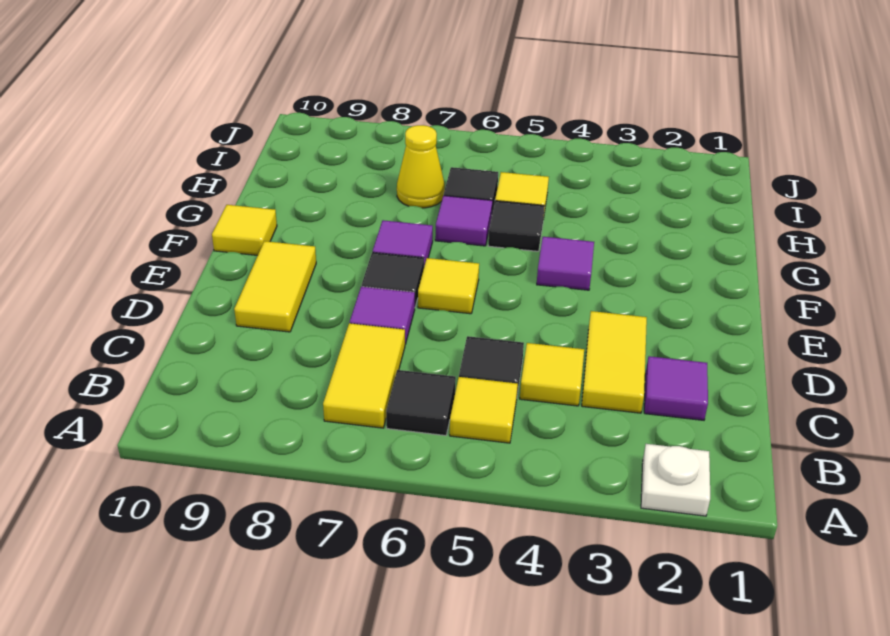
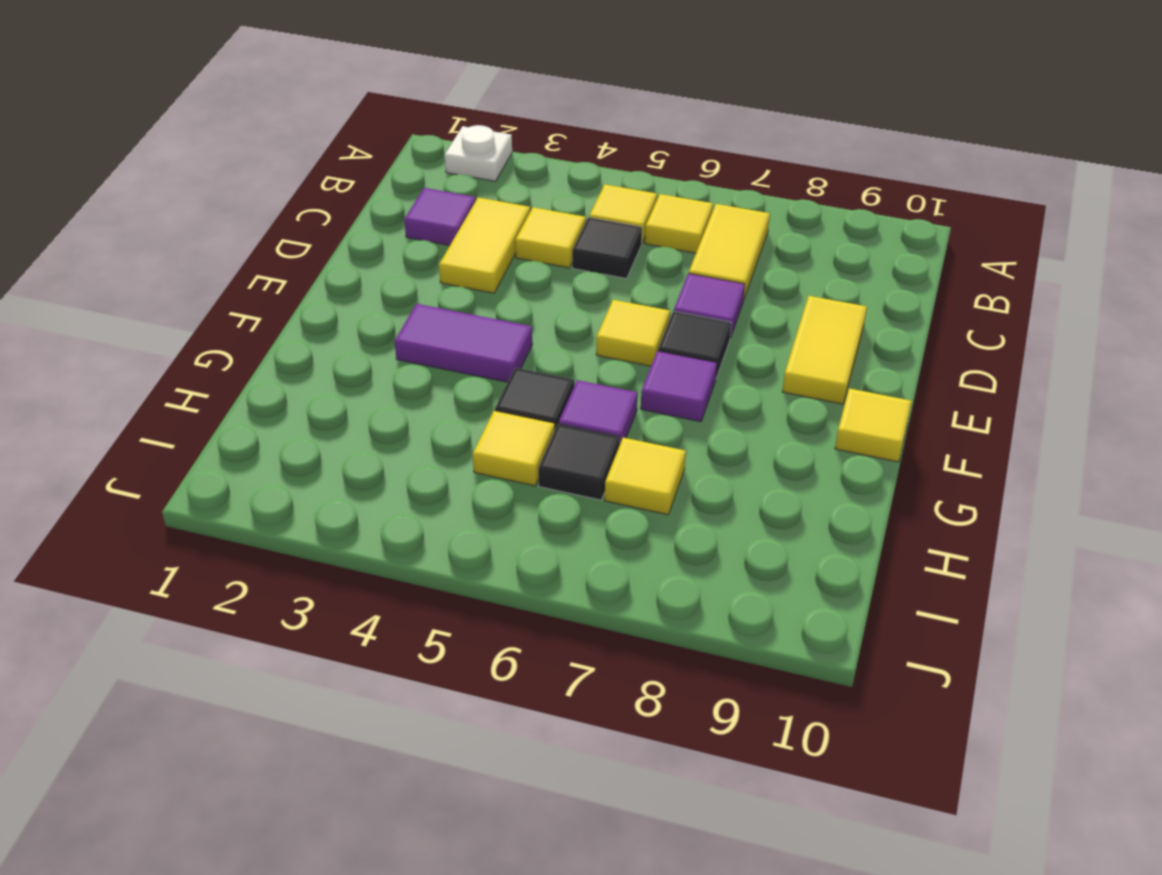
black tile B6 level 1 -> yellow tile B6 level 1
purple tile F4 level 1 -> purple tile F3:F4 level 1
yellow cone H7 level 1 -> yellow tile H7 level 1

